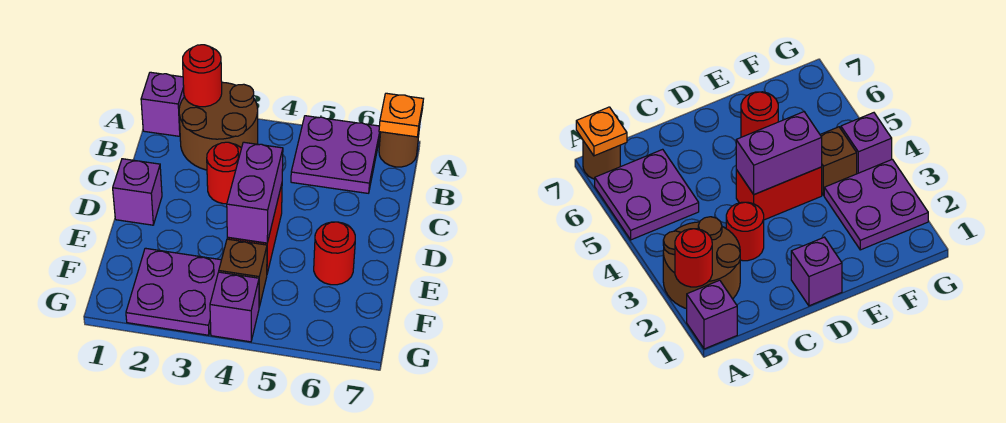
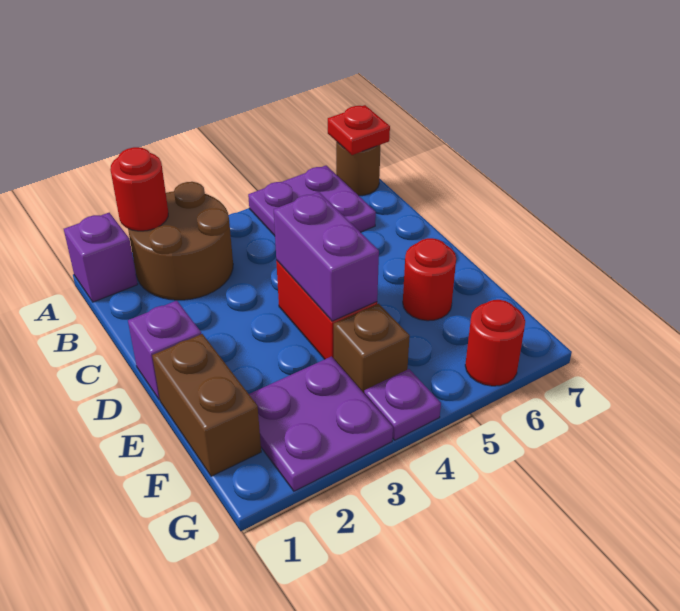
orange plate A7 level 2 -> red plate A7 level 2
red round brick C3 level 1 -> red round brick G6 level 1
none -> brown brick E1:F1 level 1
purple brick G4 level 1 -> purple plate G4 level 1

